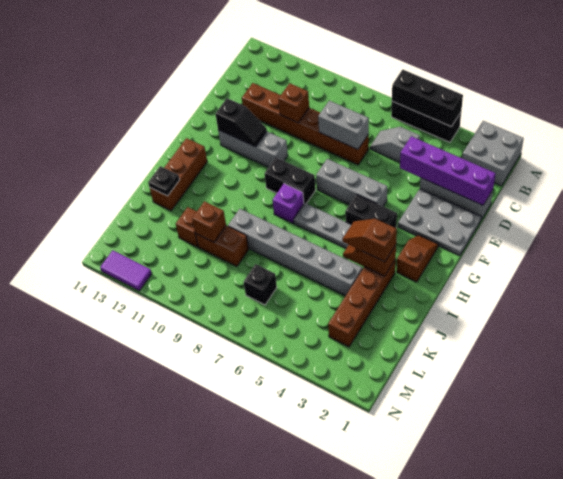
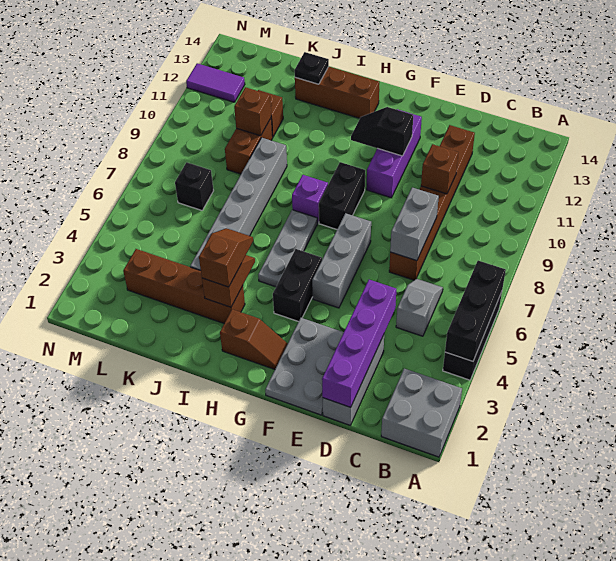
grey brick F10:F12 level 1 -> purple brick F10:F12 level 1
black slope F11:F12 level 2 top 12 -> black slope F11:G11 level 2 top F
purple tile N12:N13 level 1 -> purple tile M12:N12 level 1

